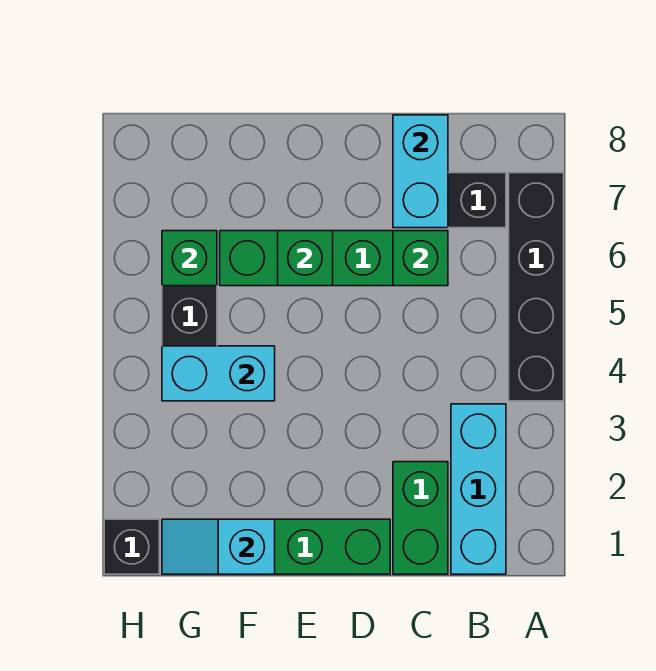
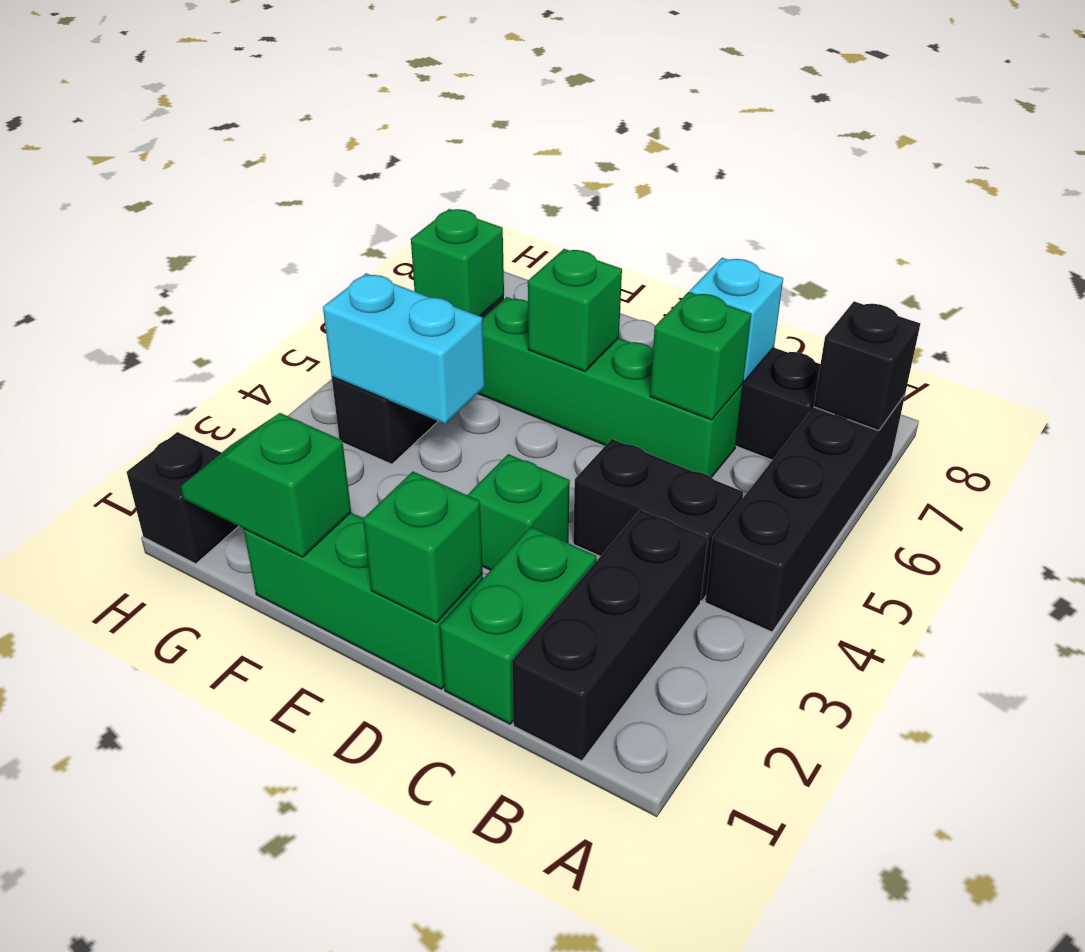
none -> black brick A7 level 2
cyan brick B1:B3 level 1 -> black brick B1:B3 level 1
none -> black brick B4:C4 level 1
cyan brick C7:C8 level 2 -> cyan brick C7 level 2
none -> green brick D1 level 2
none -> green brick D3 level 1
cyan slope F1:G1 level 2 top F -> green slope F1:G1 level 2 top F

